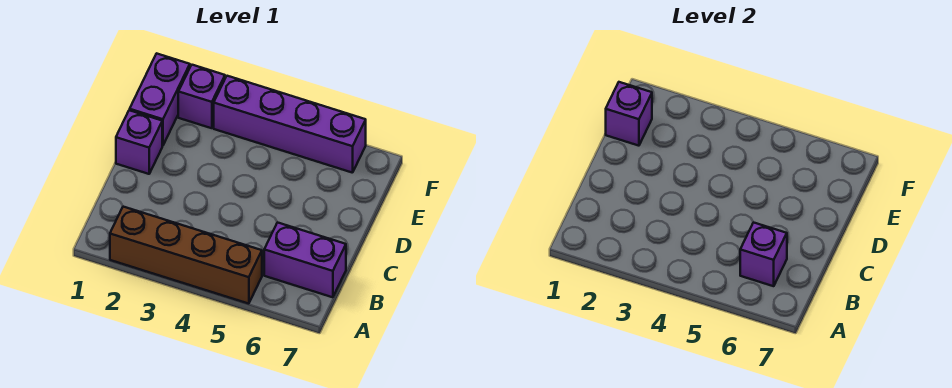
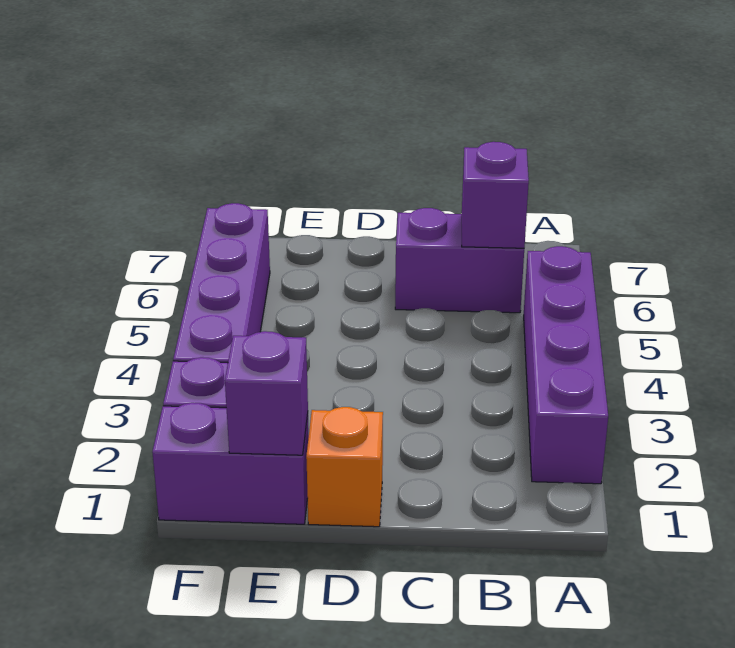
brown brick A2:A5 level 1 -> purple brick A2:A5 level 1
purple brick B6:B7 level 1 -> purple brick B6:C6 level 1
purple brick D1 level 1 -> orange brick D1 level 1

